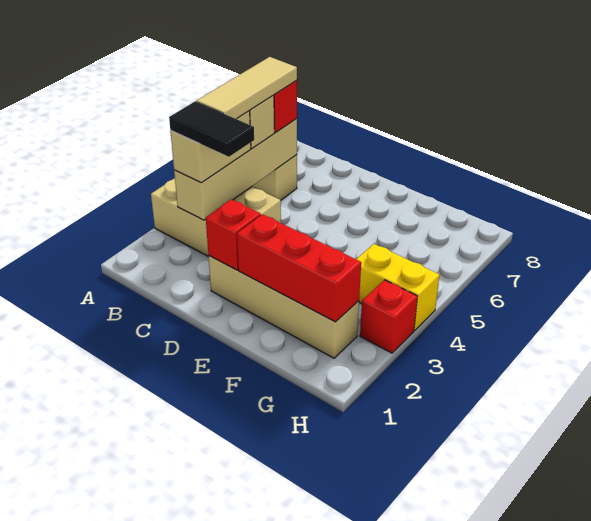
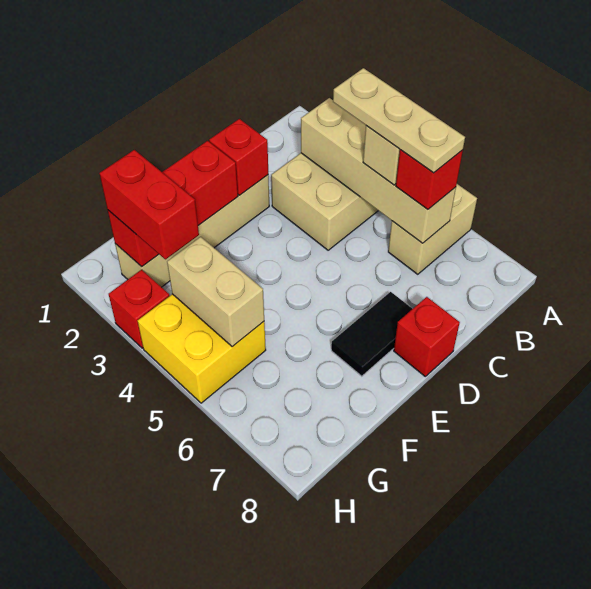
tan brick B3:B4 level 3 -> tan brick G4:G5 level 2
black tile B3:C3 level 4 -> black tile D7:E7 level 1
tan tile B4:B6 level 4 -> tan plate B4:B6 level 4
none -> red brick D8 level 1
none -> red brick G2:G3 level 3
yellow brick G4:H4 level 1 -> yellow brick G4:H5 level 1

